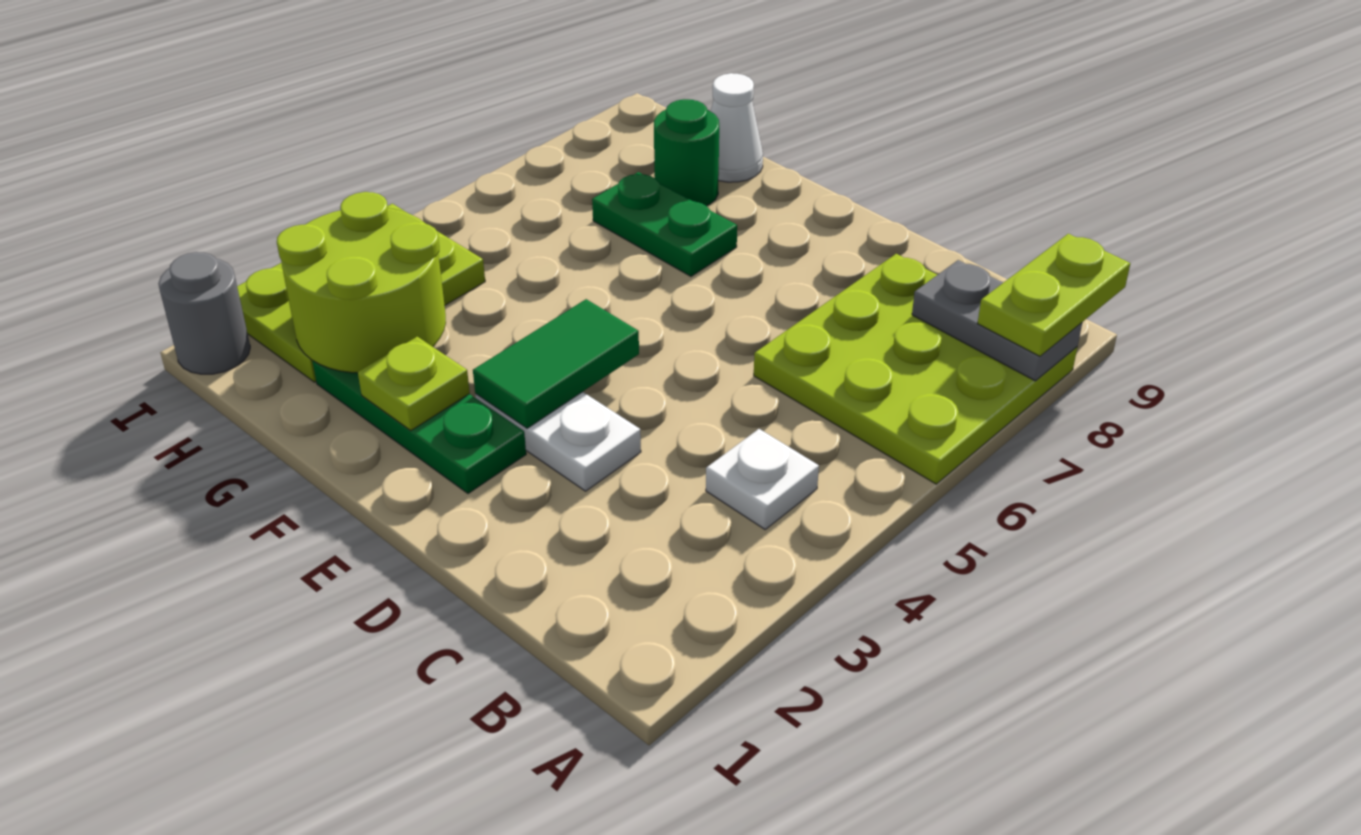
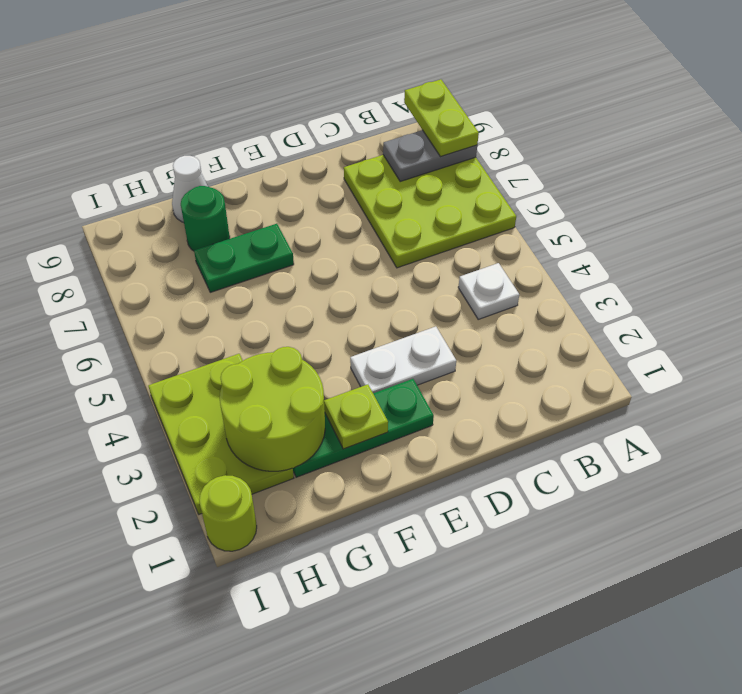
green tile E3:E4 level 2 -> none
grey round brick I1 level 1 -> lime round brick I1 level 1

